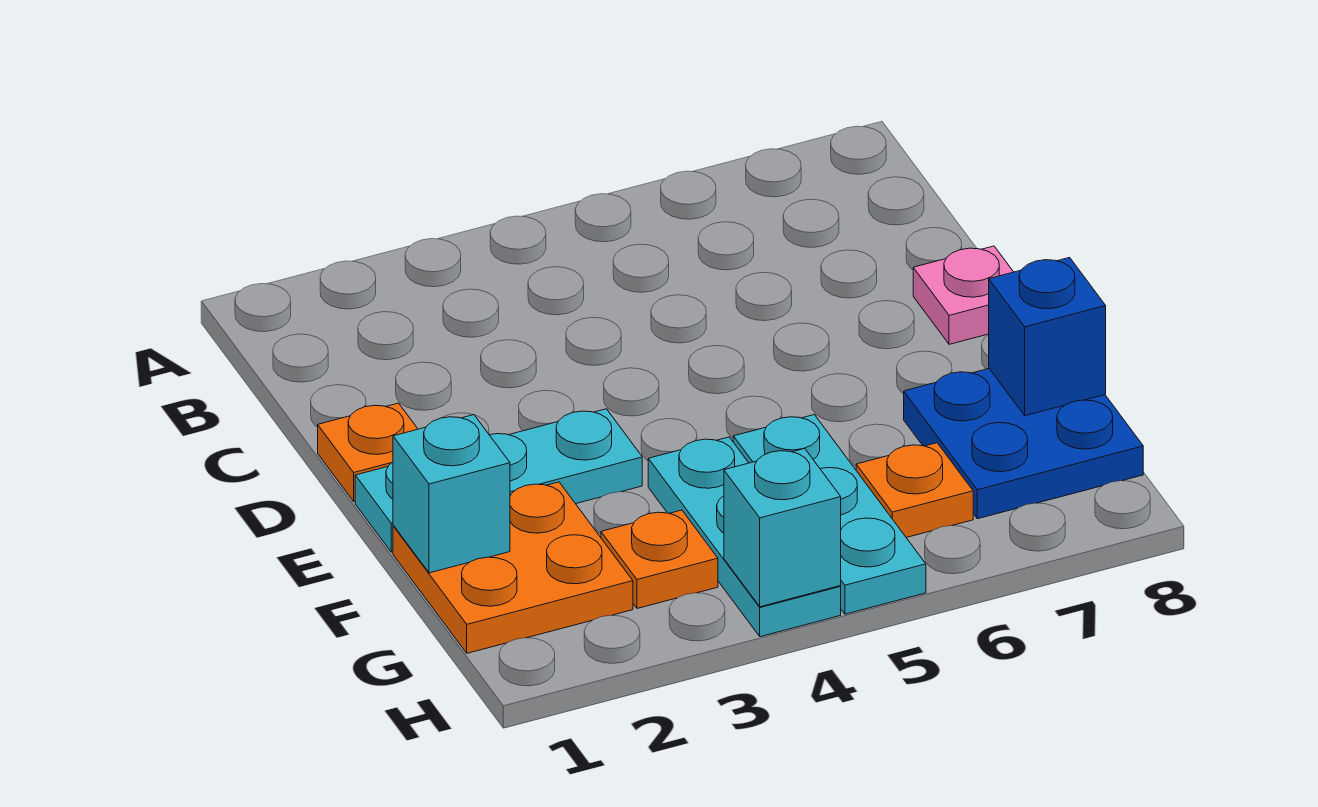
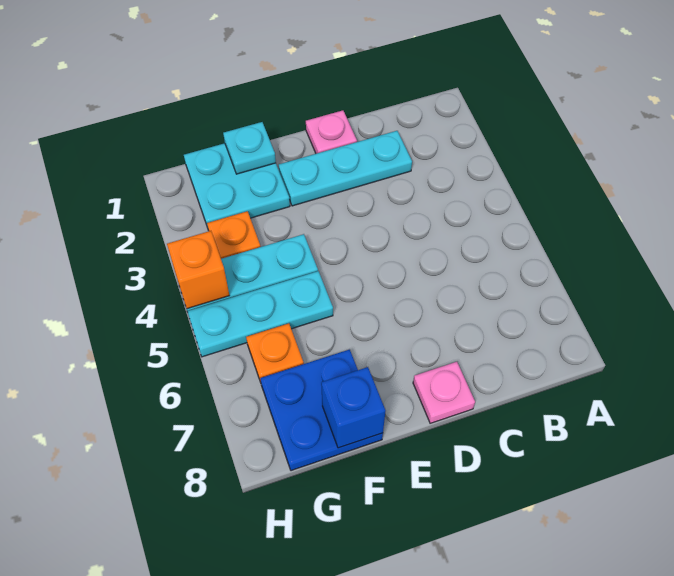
orange plate D1 level 1 -> pink plate D1 level 1
cyan plate E1:E3 level 1 -> cyan plate C2:E2 level 1
orange plate F1:G2 level 1 -> cyan plate F1:G2 level 1
cyan brick F1 level 2 -> cyan plate F1 level 2
cyan brick H4 level 2 -> orange brick H4 level 2

